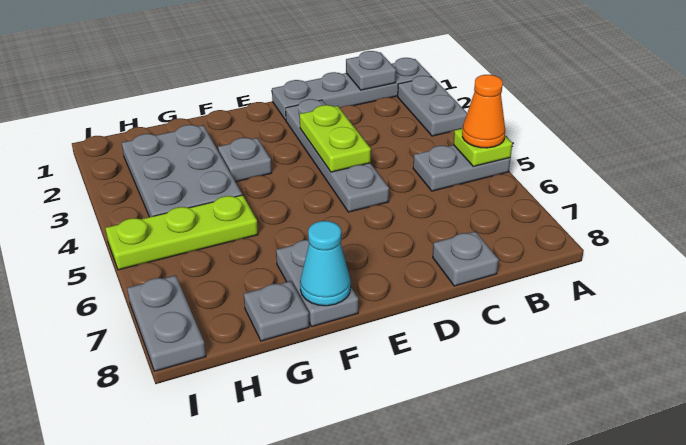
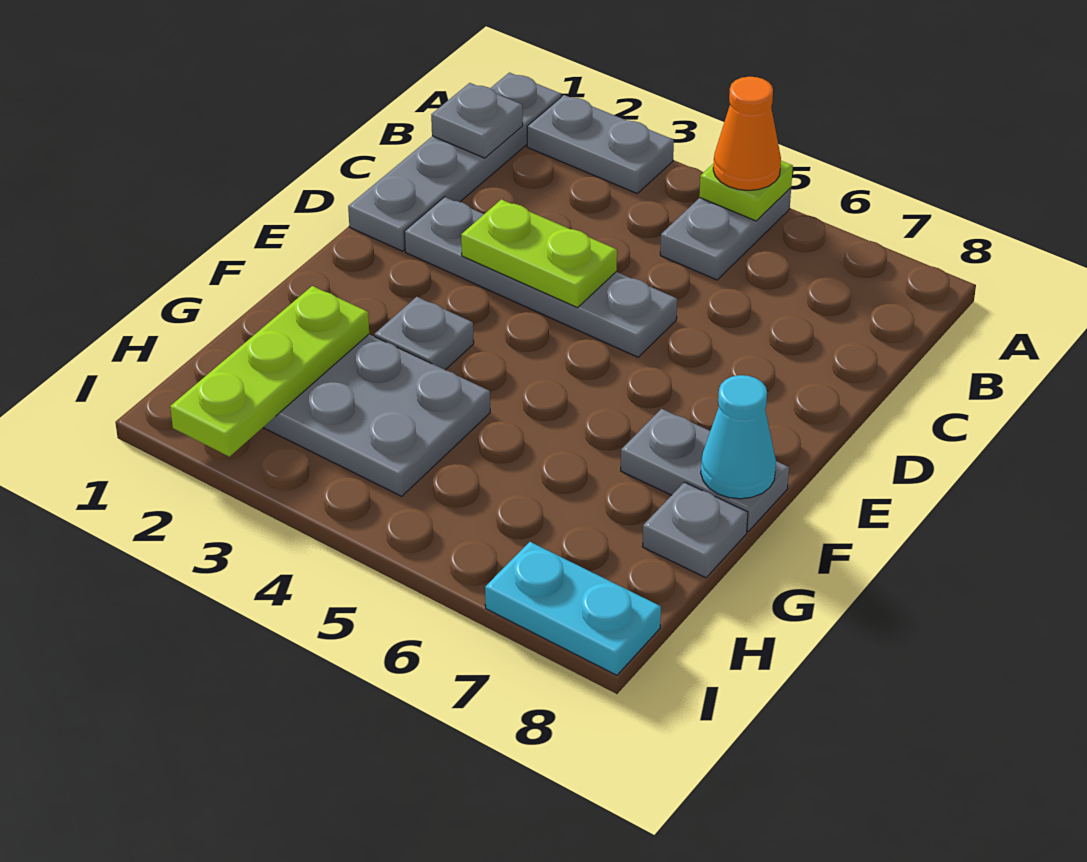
grey plate C8 level 1 -> none
lime plate G5:I5 level 1 -> lime plate G2:I2 level 2
grey plate I7:I8 level 1 -> cyan plate I7:I8 level 1

